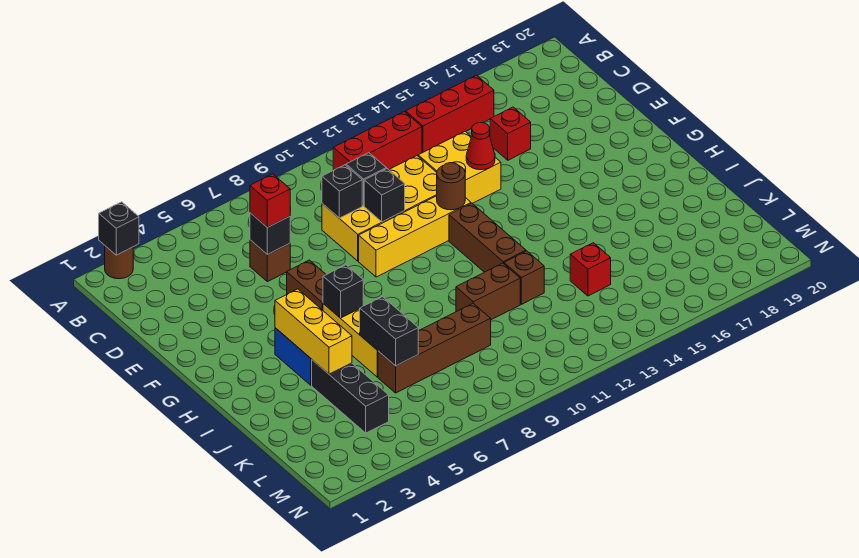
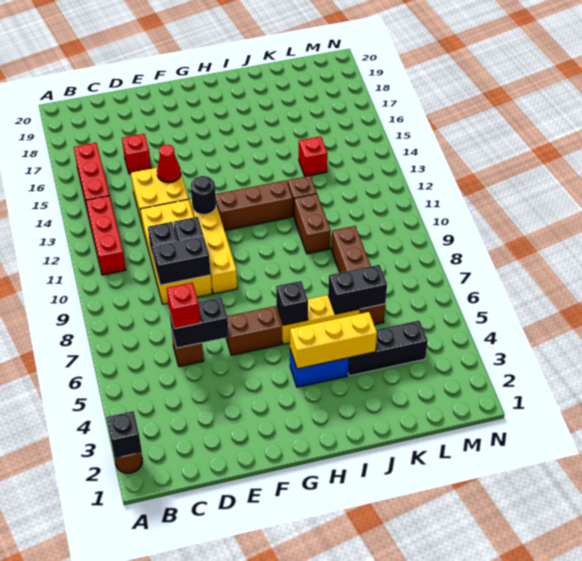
black brick D6 level 2 -> black brick D6:E6 level 2
black brick D9 level 2 -> black brick D9:E9 level 2
brown round brick F12 level 2 -> black round brick F12 level 2

